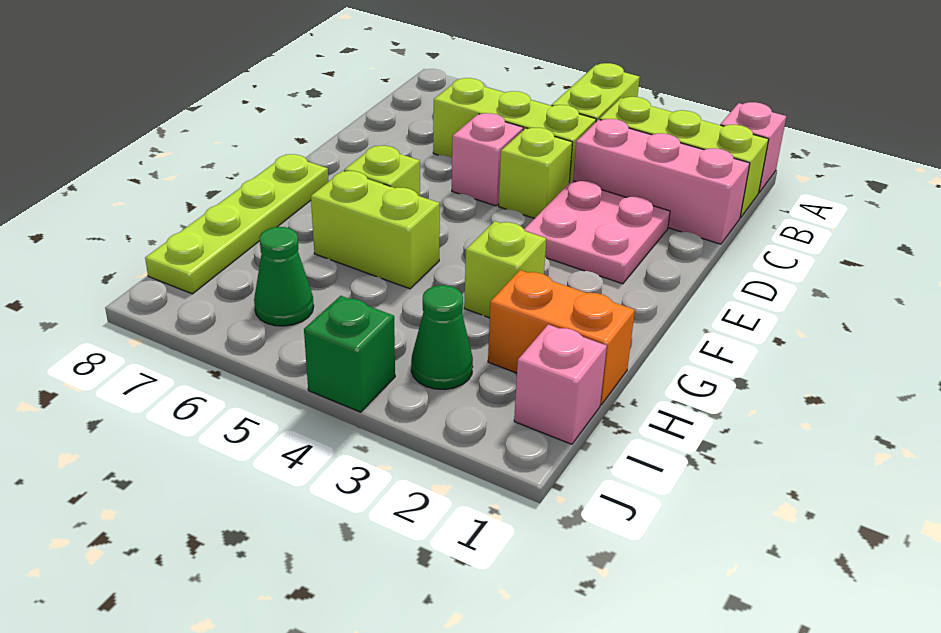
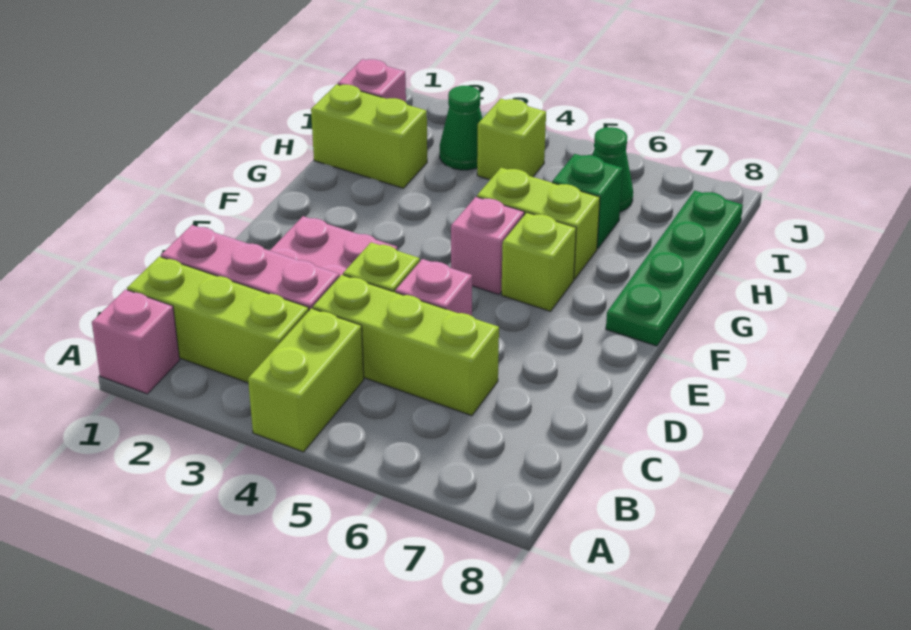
none -> pink brick F5 level 1
lime plate F8:I8 level 1 -> green plate F8:I8 level 1
lime brick G3 level 1 -> lime brick I4 level 1
orange brick H1:H2 level 1 -> lime brick H1:H2 level 1
green brick J4 level 1 -> green brick H6 level 1

